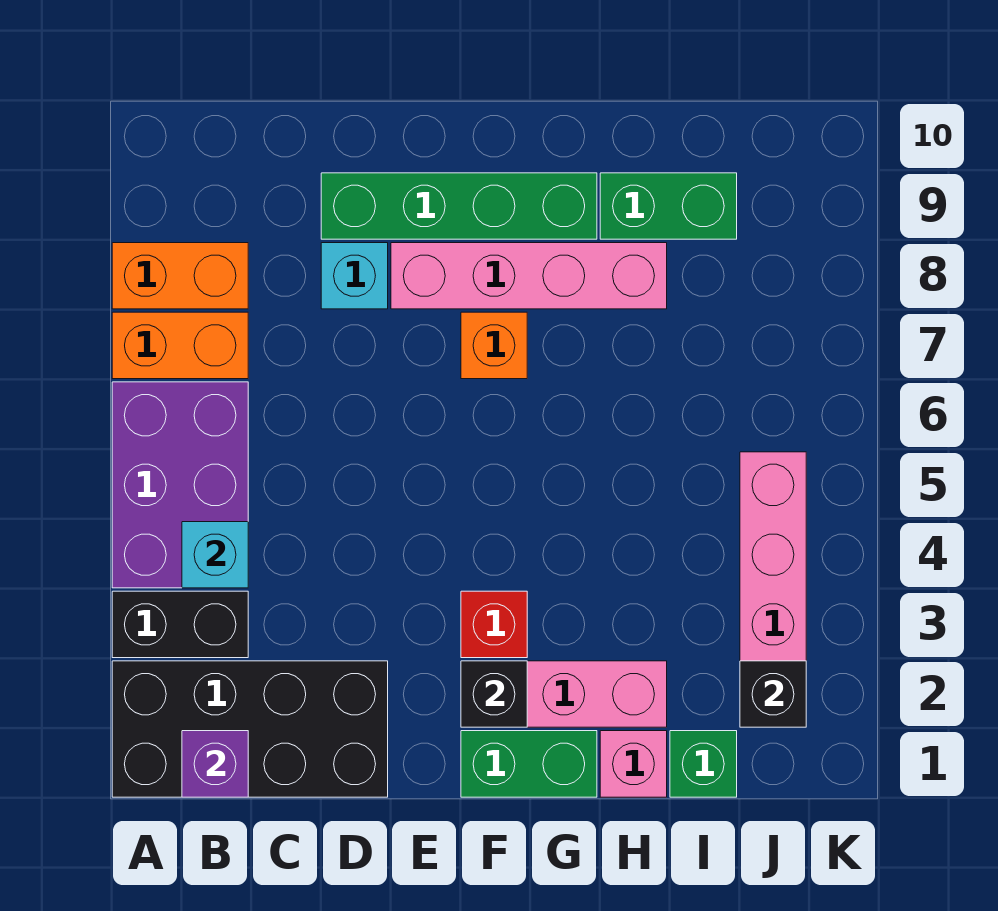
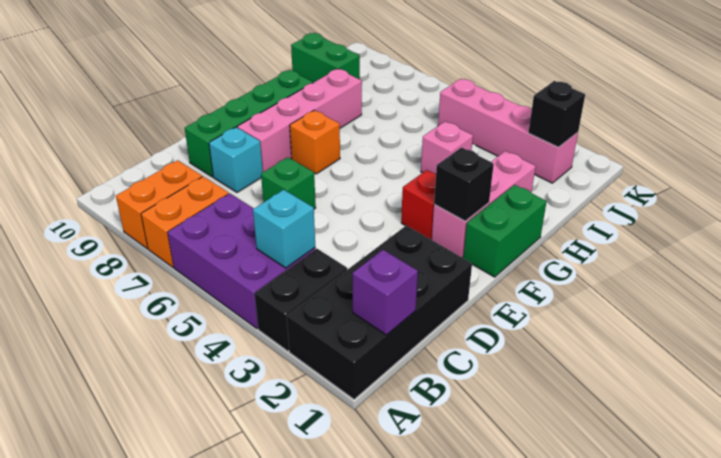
pink brick H1 level 1 -> pink brick H4 level 1
green brick H9:I9 level 1 -> green brick I9:I10 level 1
green brick I1 level 1 -> green brick D6 level 1

